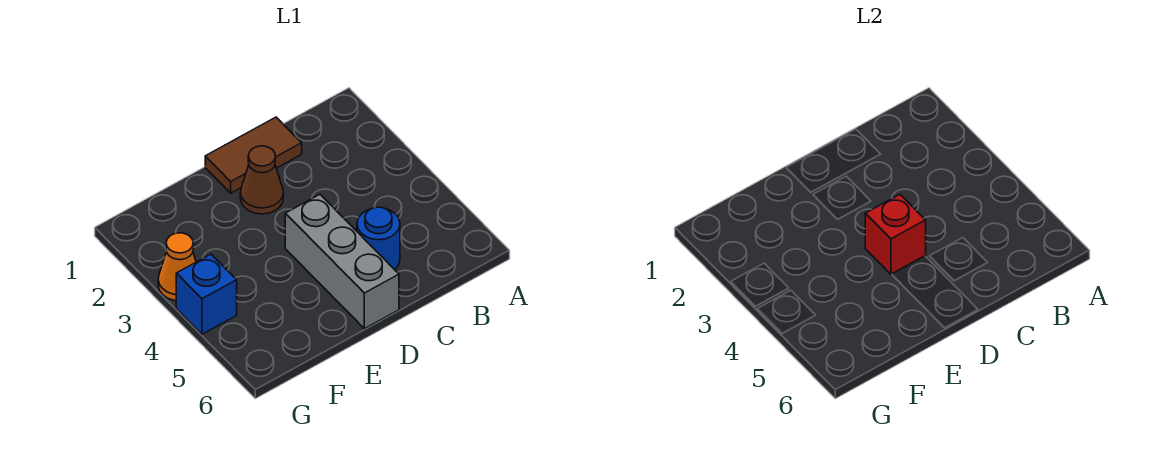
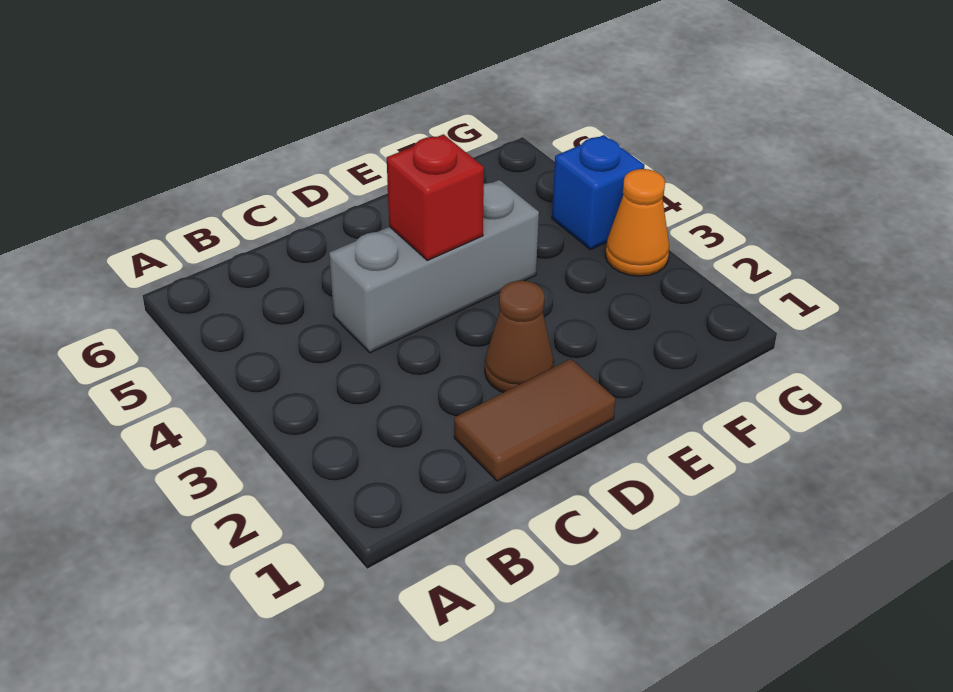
blue round brick C5 level 1 -> none
grey brick D4:D6 level 1 -> grey brick C4:E4 level 1

